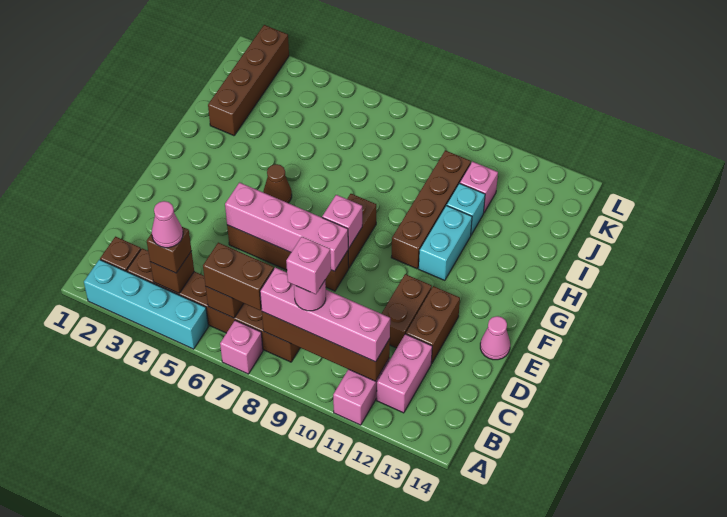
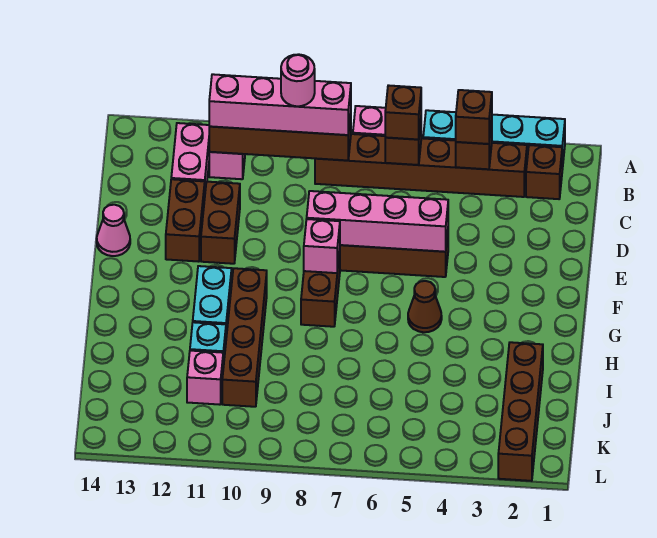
pink cone B4 level 4 -> none
brown brick B6:B7 level 3 -> brown brick B6 level 3
pink brick B9 level 5 -> none

